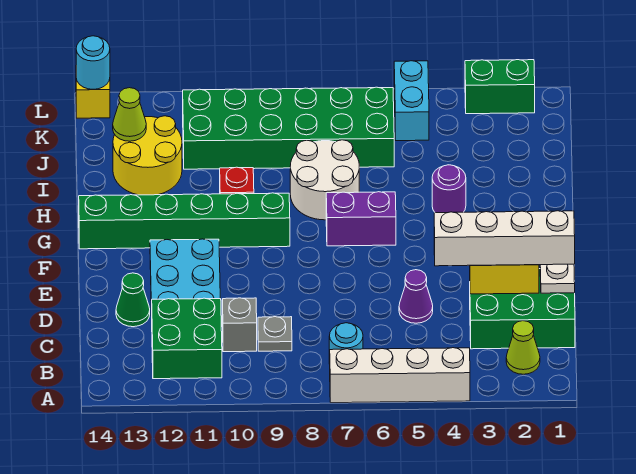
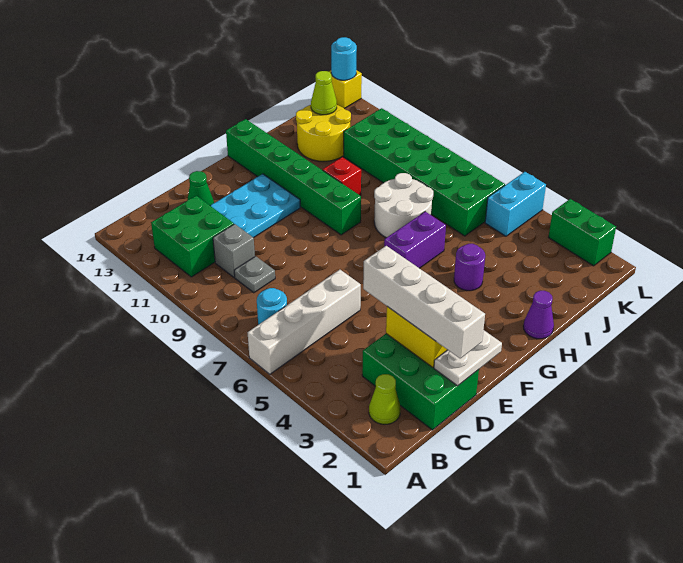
white brick A4:A7 level 1 -> white brick A6:D6 level 1
purple cone D5 level 1 -> purple cone H1 level 1
purple brick G6:G7 level 1 -> purple brick G6:H6 level 1

